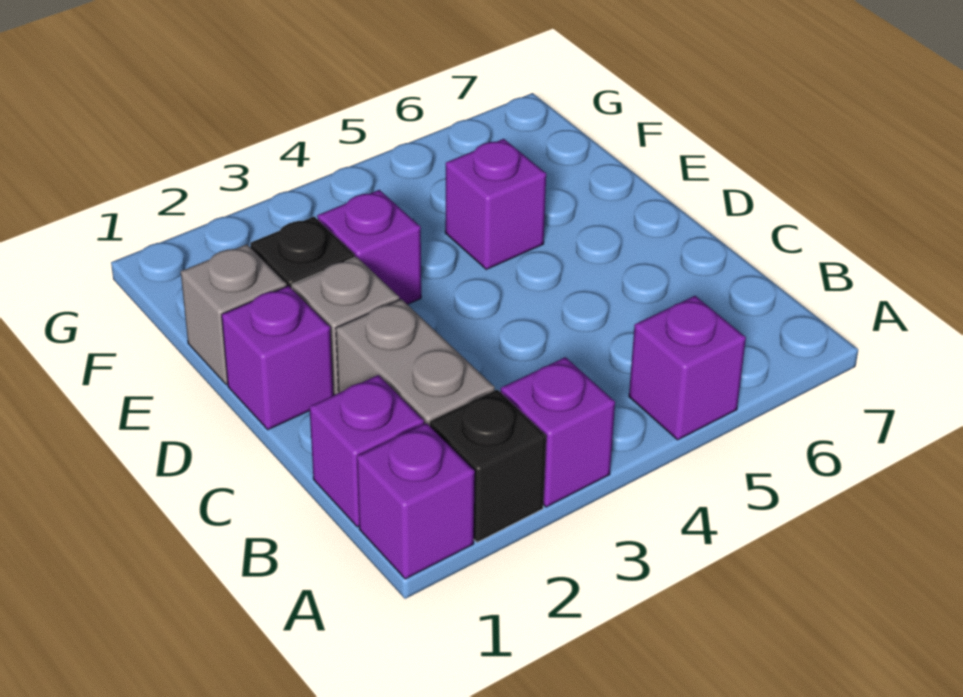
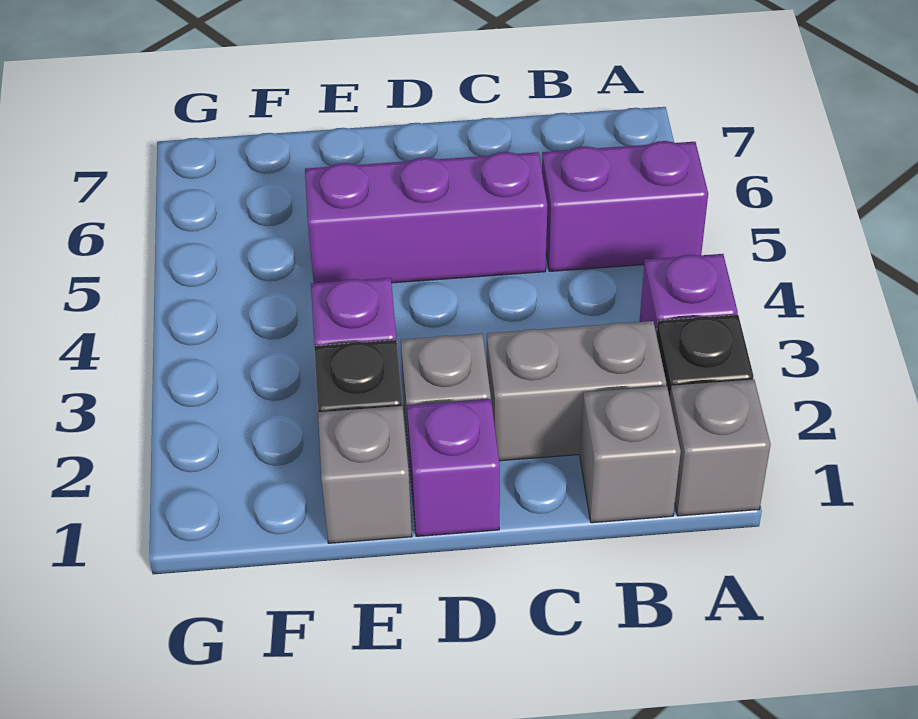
purple brick A1 level 1 -> grey brick A1 level 1
purple brick A5 level 1 -> purple brick A5:B5 level 1
purple brick B1 level 1 -> grey brick B1 level 1
purple brick E5 level 1 -> purple brick C5:E5 level 1

